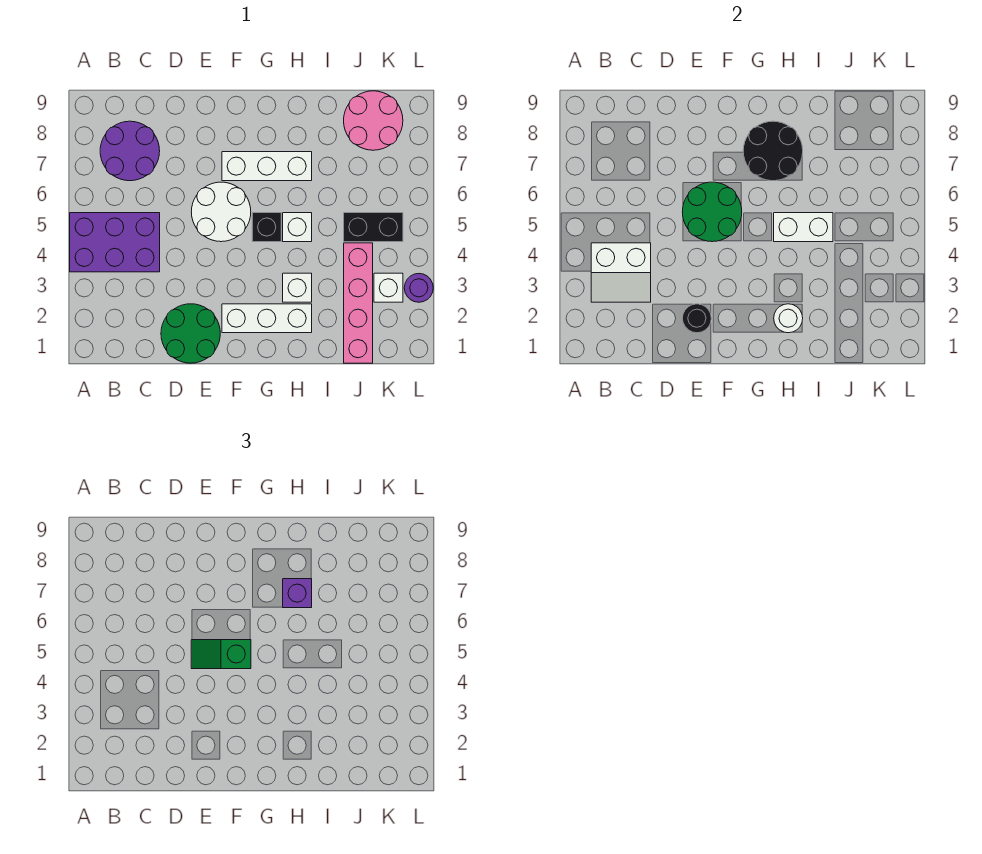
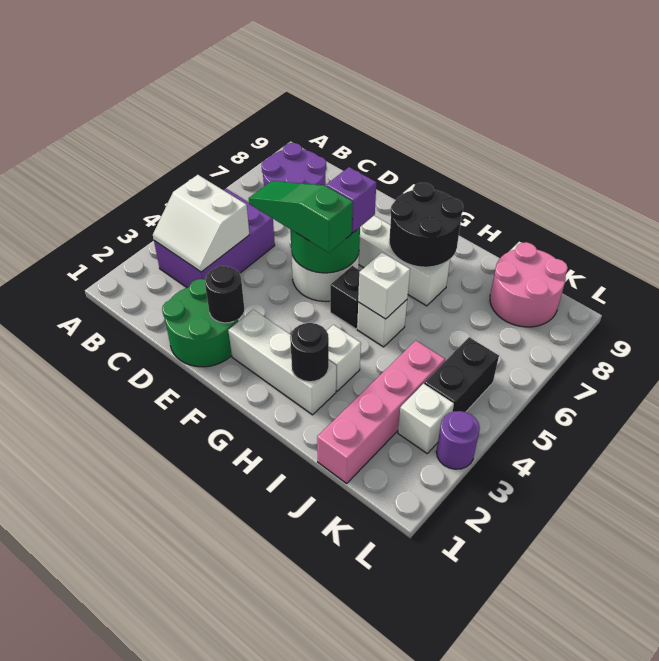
purple brick A4:C5 level 1 -> purple brick B3:C5 level 1
green slope E5:F5 level 3 top F -> green slope D5:F5 level 3 top F
white round brick H2 level 2 -> black round brick H2 level 2
white brick H5:I5 level 2 -> white brick H5 level 2
purple brick H7 level 3 -> purple brick F6 level 3
black brick J5:K5 level 1 -> black brick K4:K5 level 1

